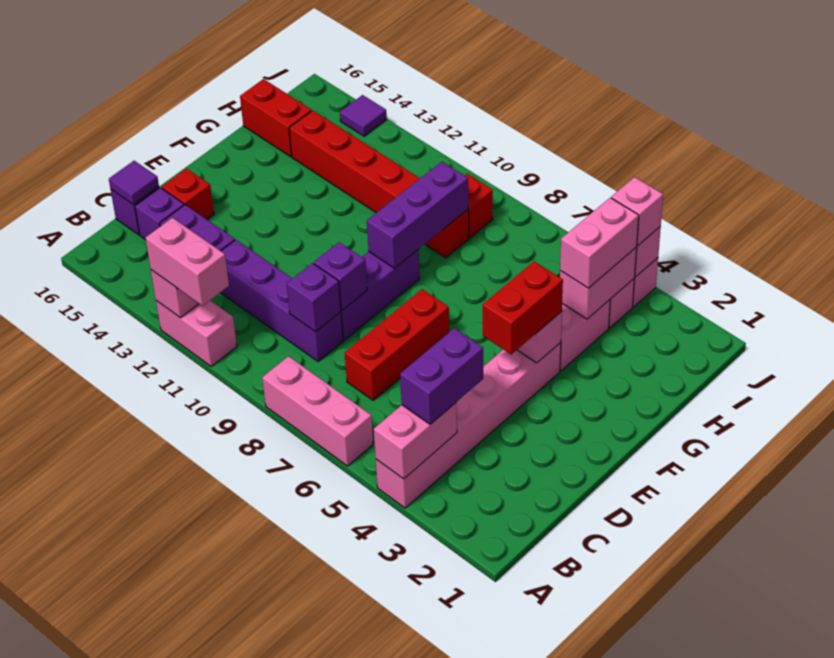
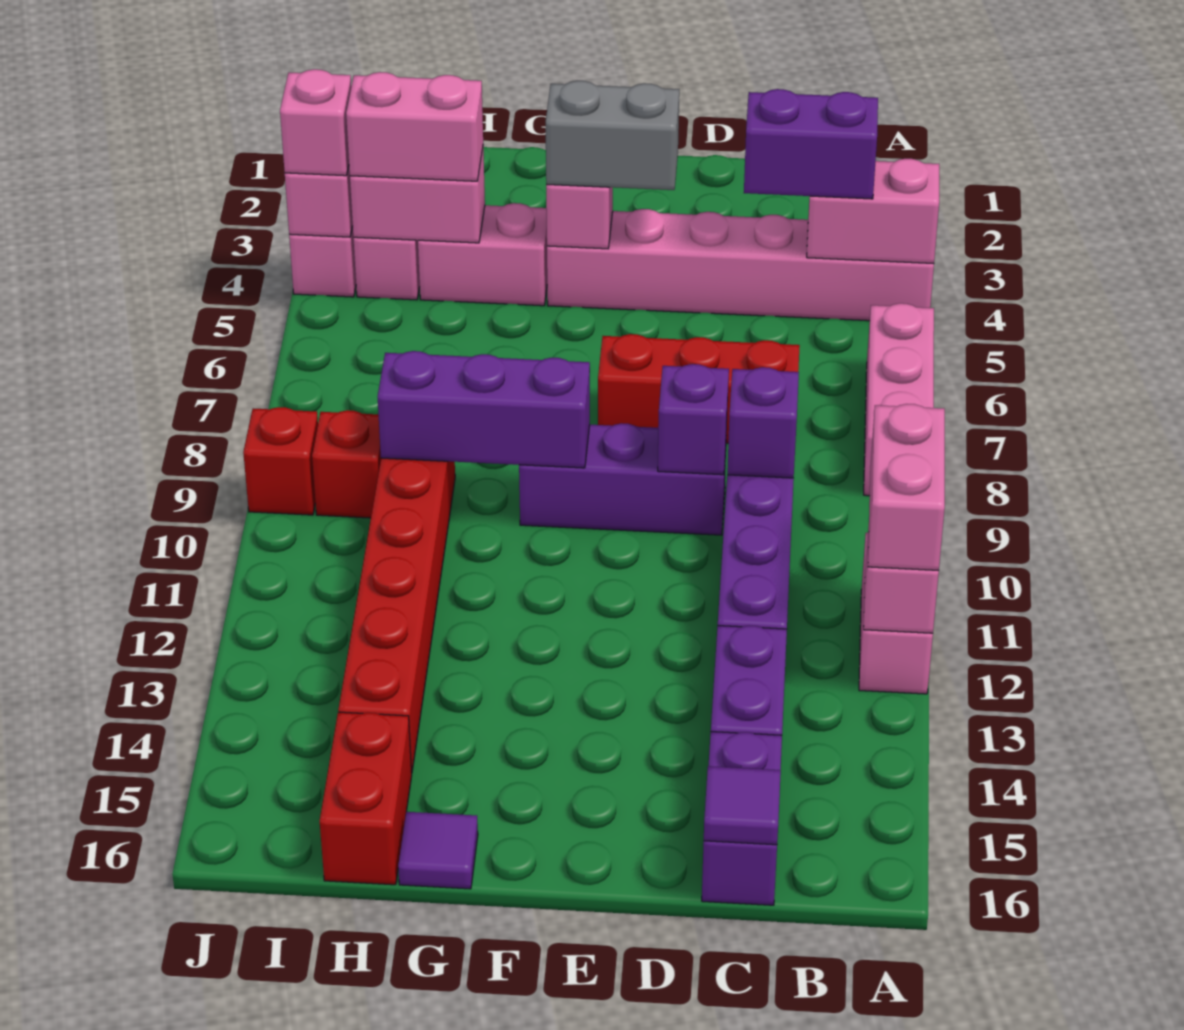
red brick D15 level 1 -> red brick J9 level 1
red brick E4:F4 level 3 -> grey brick E4:F4 level 3
purple tile J14 level 1 -> purple tile G16 level 1

